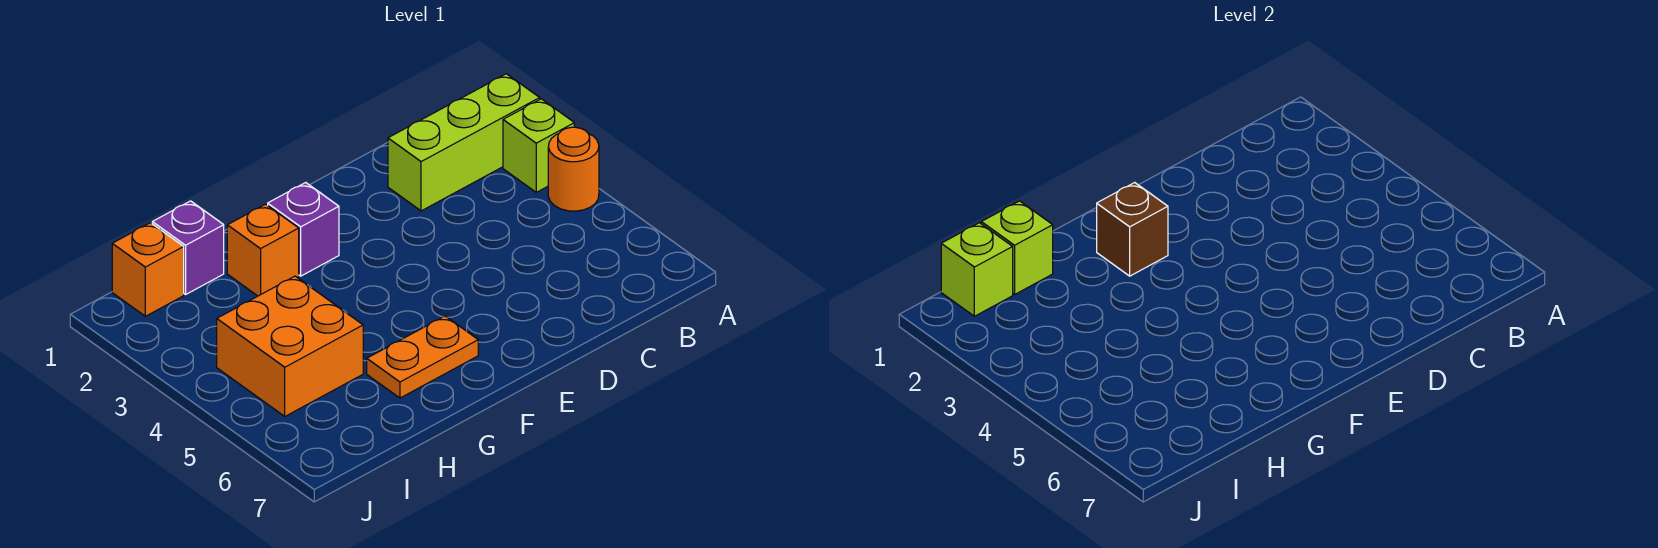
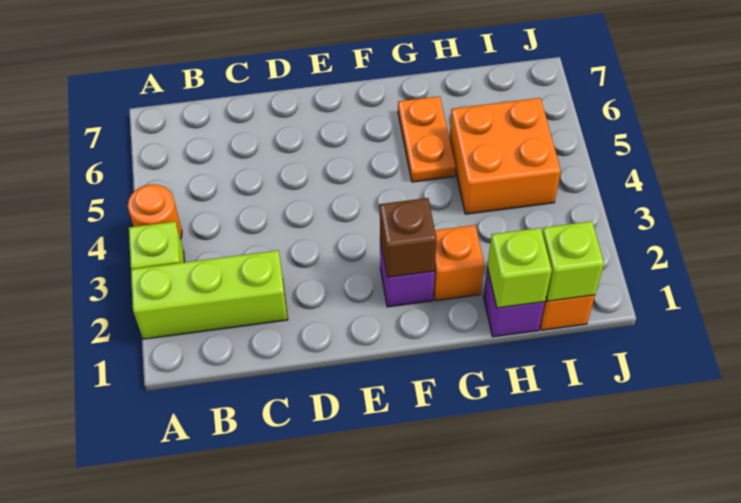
orange plate F6:G6 level 1 -> orange plate G5:G6 level 1

